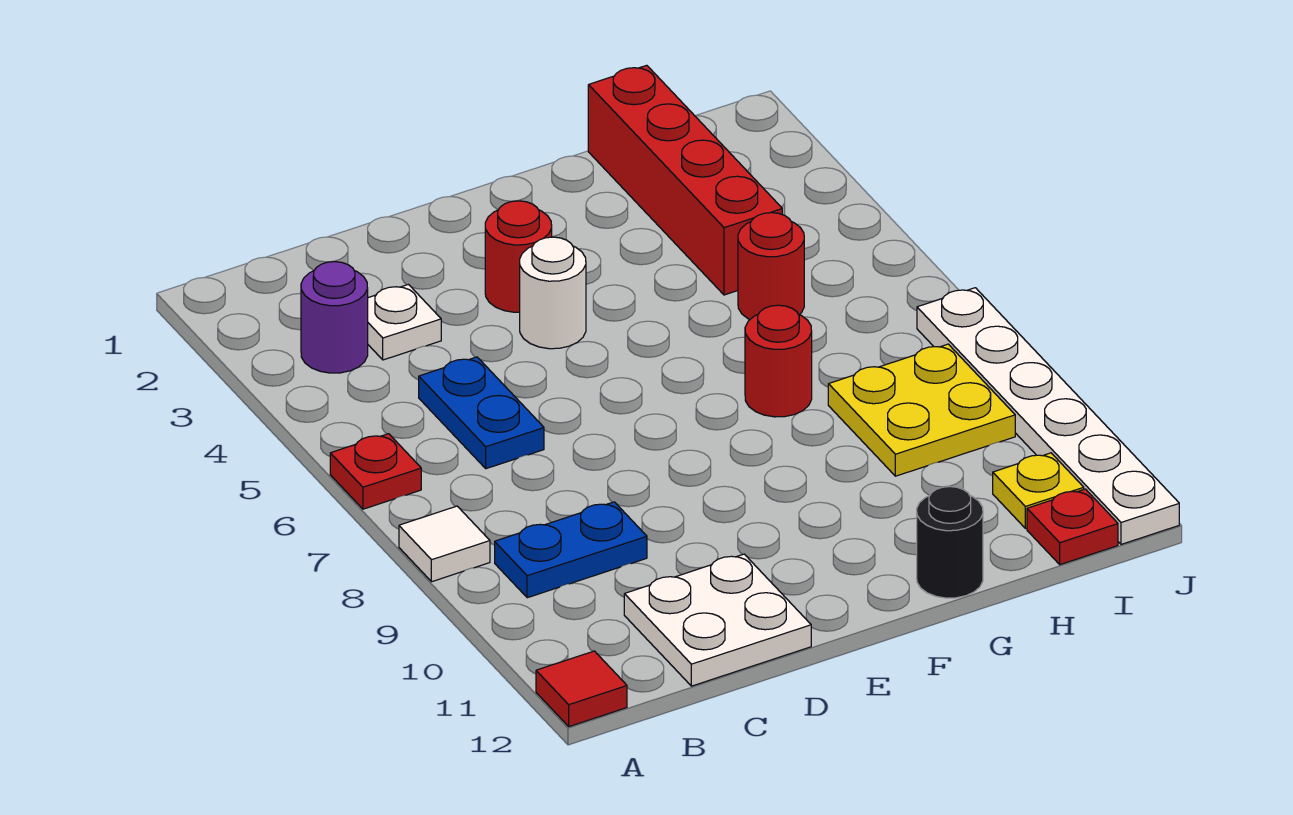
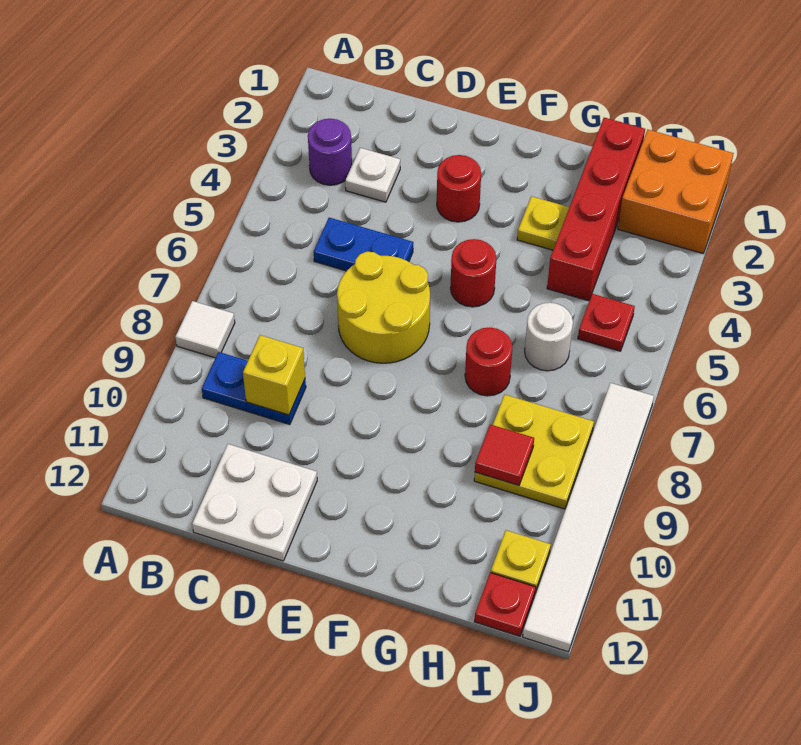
red plate A6 level 1 -> red plate I5 level 1
red tile A12 level 1 -> red tile H9 level 2
blue plate C5:C6 level 1 -> blue plate C5:D5 level 1
none -> yellow brick C9 level 2
none -> yellow round brick D6:E7 level 1
white round brick E4 level 1 -> white round brick H6 level 1
none -> yellow plate G3 level 1
black round brick G12 level 1 -> none
red round brick H5 level 1 -> red round brick F5 level 1
none -> orange brick I1:J2 level 1
white plate J7:J12 level 1 -> white tile J7:J12 level 1

